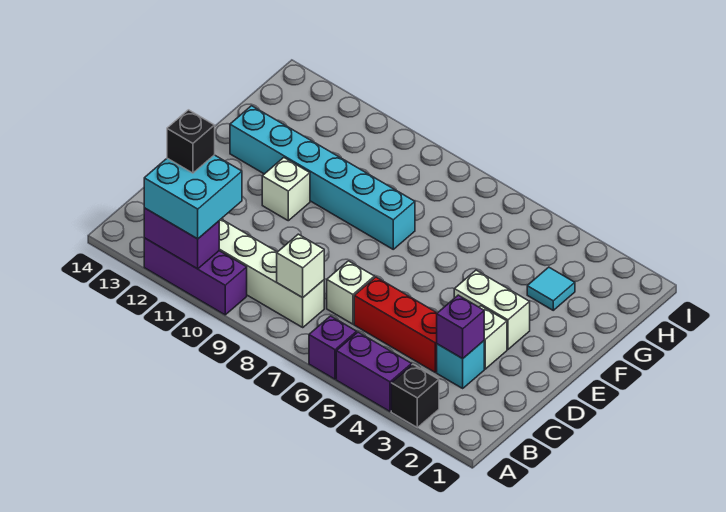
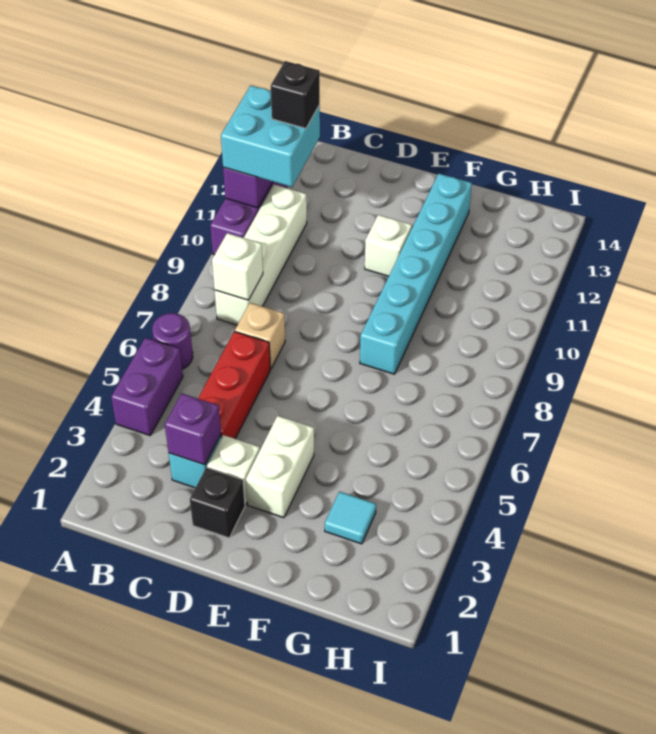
black brick A3 level 1 -> black brick D2 level 1
purple brick A6 level 1 -> purple round brick A6 level 1
white brick C7 level 1 -> tan brick C7 level 1

